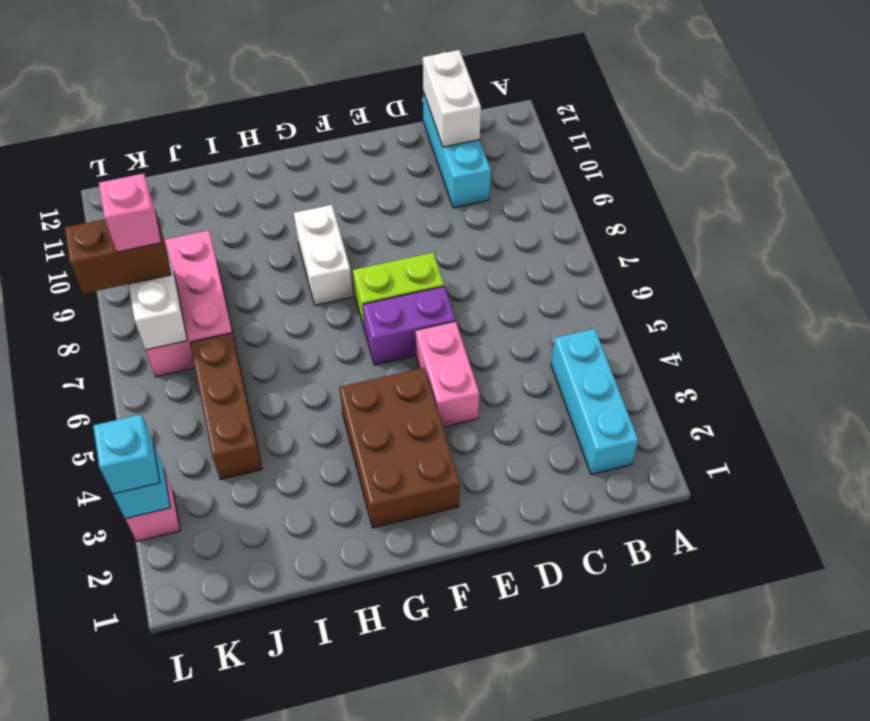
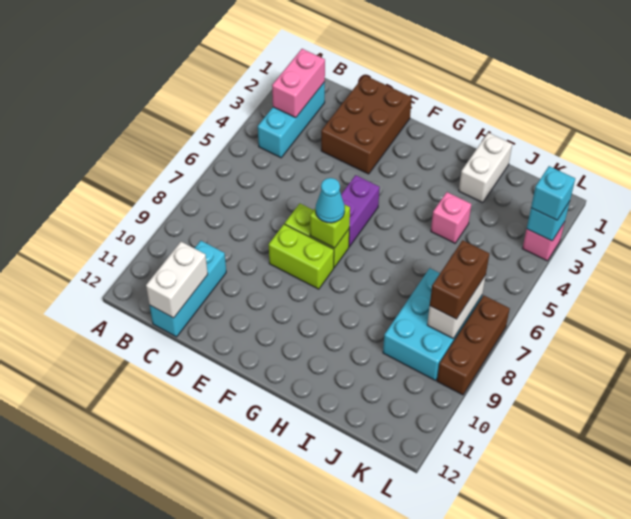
pink brick E4:E5 level 1 -> pink brick B2:B3 level 2
purple brick E6:F6 level 1 -> purple brick F5:F6 level 1
none -> lime brick E8:F8 level 1
brown brick F2:G4 level 1 -> brown brick D1:E3 level 1
none -> lime brick F7 level 2
none -> cyan cone F7 level 3
white brick G8:G9 level 1 -> white brick I1:I2 level 1
brown brick J4:J6 level 1 -> brown brick L7:L9 level 1
pink brick J7:K9 level 1 -> cyan brick J7:K9 level 1
brown brick K8:L8 level 3 -> brown brick K7:K8 level 3
pink brick K8 level 4 -> pink brick I4 level 1

